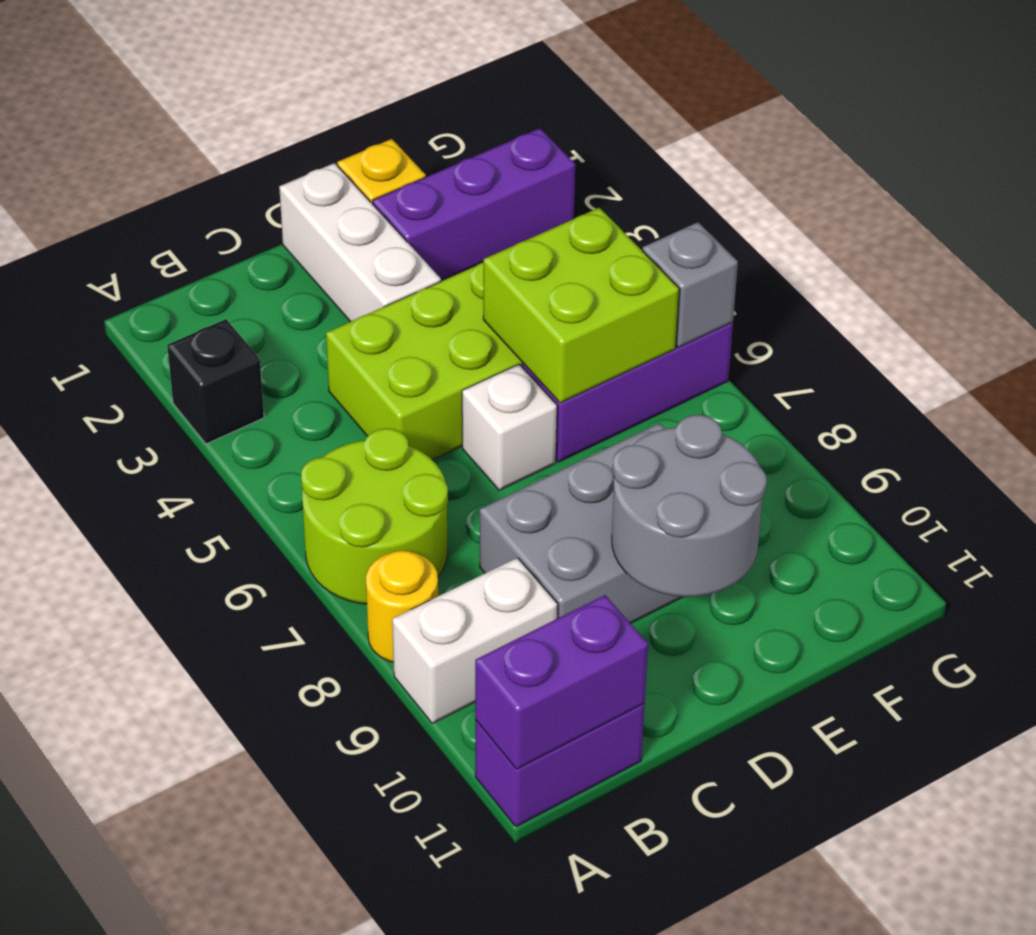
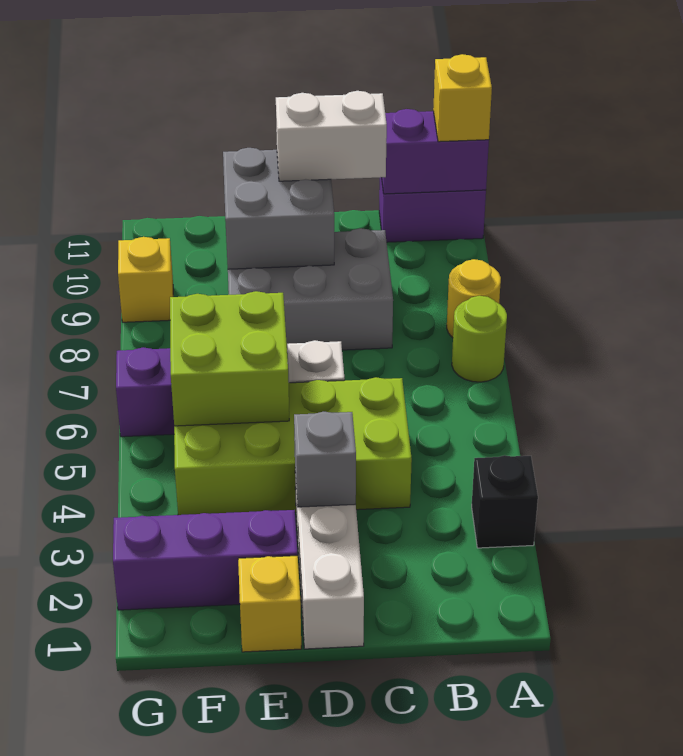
lime round brick A6:B7 level 1 -> lime round brick A7 level 1
white brick A9:B9 level 1 -> white brick C10:D10 level 3
none -> yellow brick A11 level 3
grey round brick D9:E10 level 2 -> grey brick D9:E10 level 2
grey brick G6 level 2 -> grey brick D3 level 2
none -> yellow brick G9 level 1

